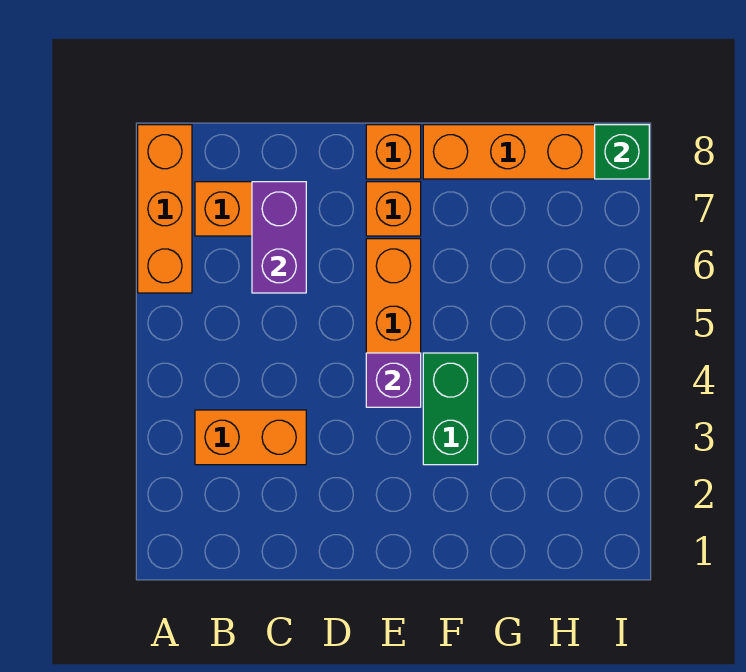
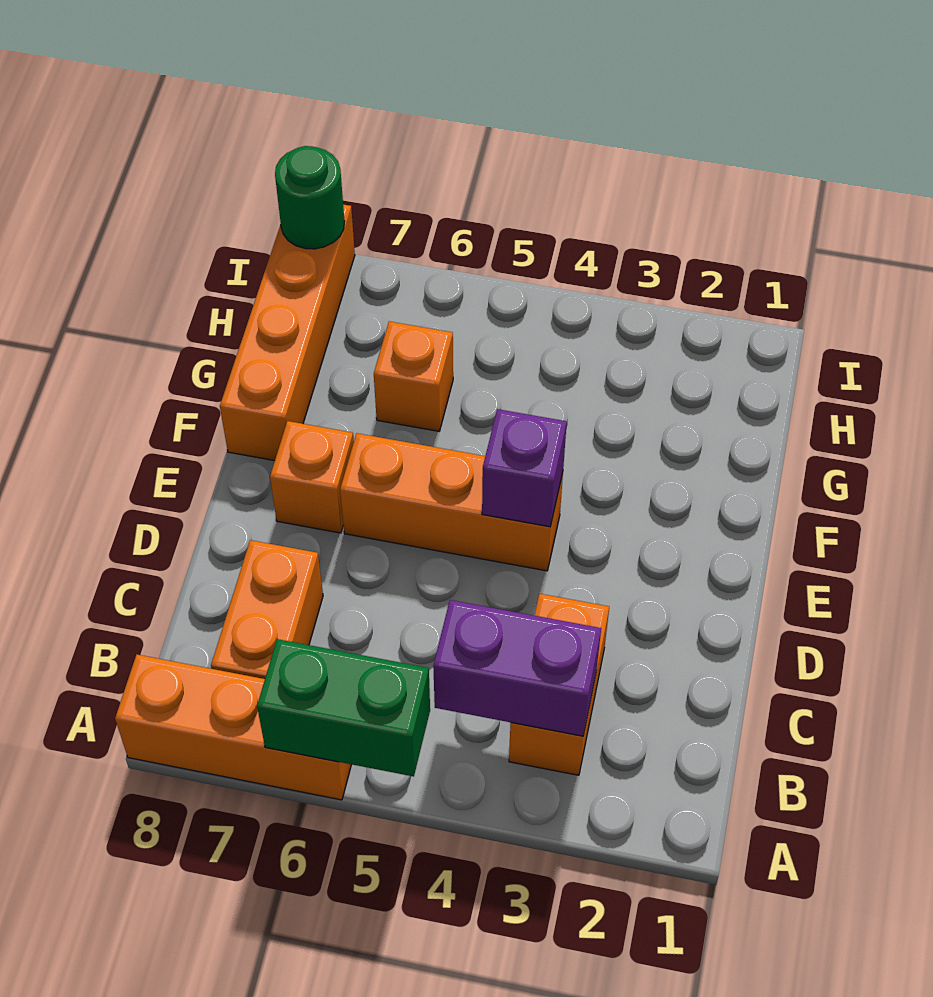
purple brick C6:C7 level 2 -> purple brick B3:B4 level 2
orange brick E8 level 1 -> orange brick G6 level 1
green brick F3:F4 level 1 -> green brick A5:A6 level 2
green brick I8 level 2 -> green round brick I8 level 2

